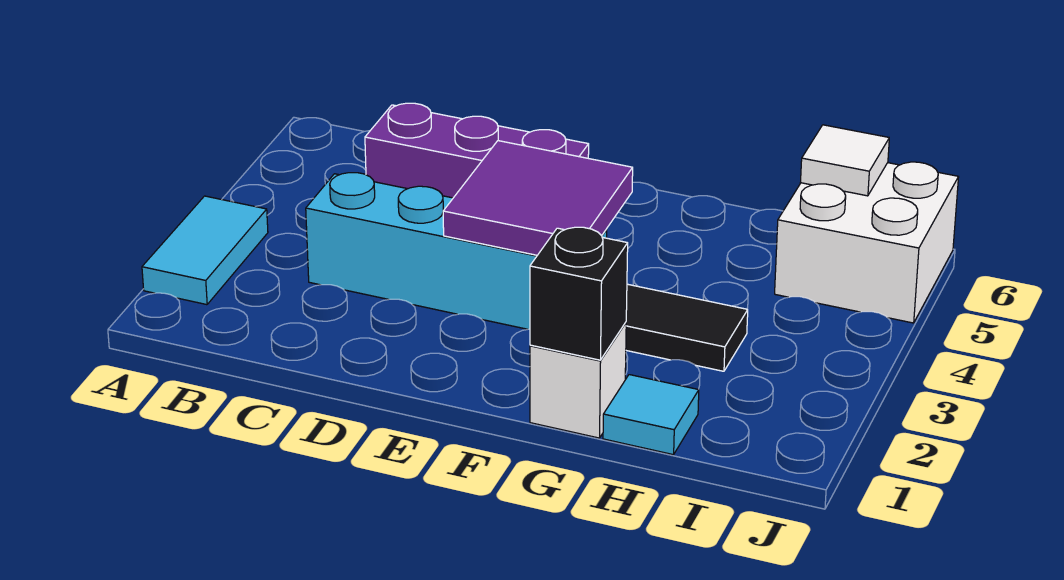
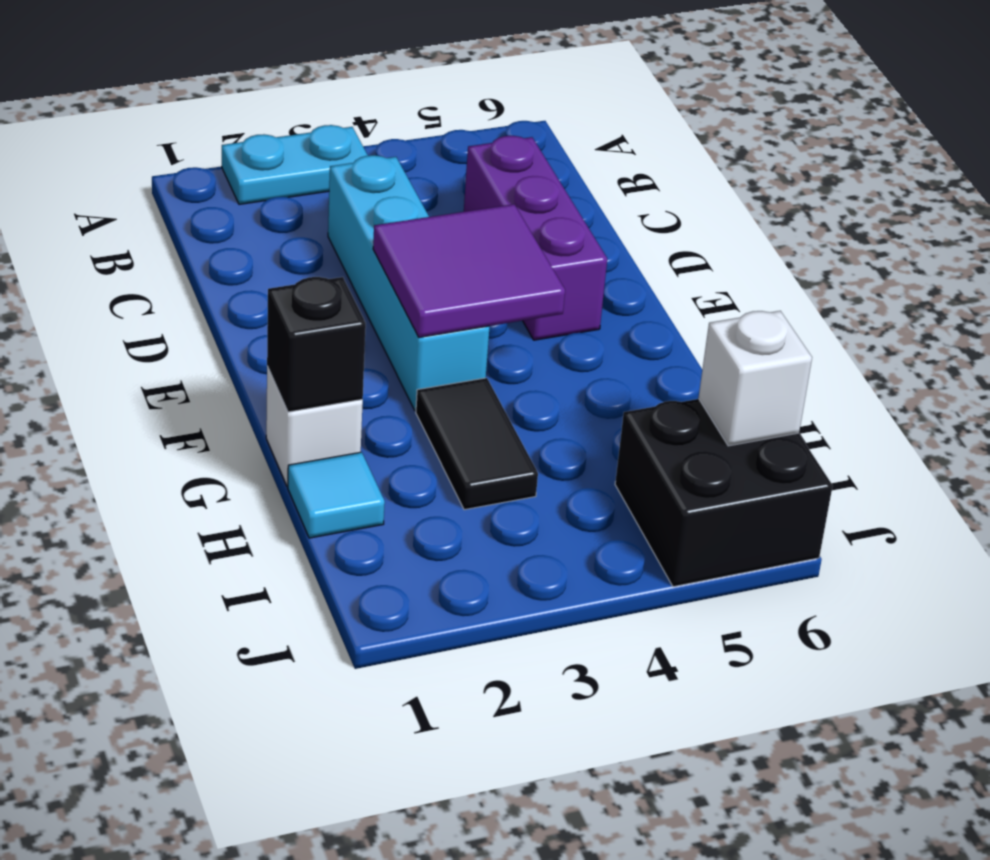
cyan tile A2:A3 level 1 -> cyan plate A2:A3 level 1
white brick I5:J6 level 1 -> black brick I5:J6 level 1
white tile I6 level 2 -> white brick I6 level 2

